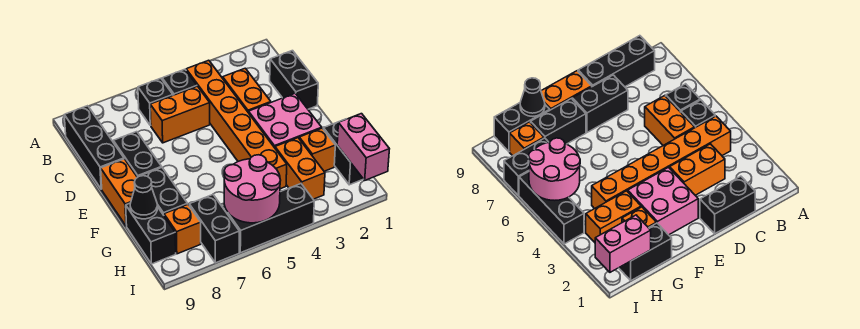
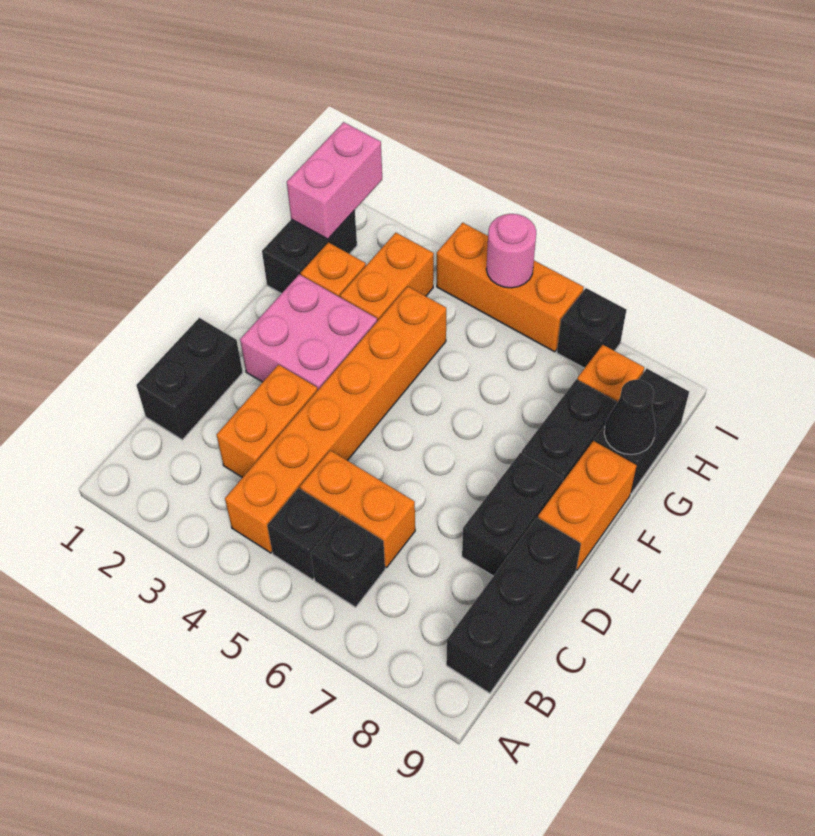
pink round brick H5:I6 level 2 -> pink round brick I5 level 2
black brick H7:I7 level 1 -> black brick I7 level 1
black brick I4:I6 level 1 -> orange brick I4:I6 level 1

